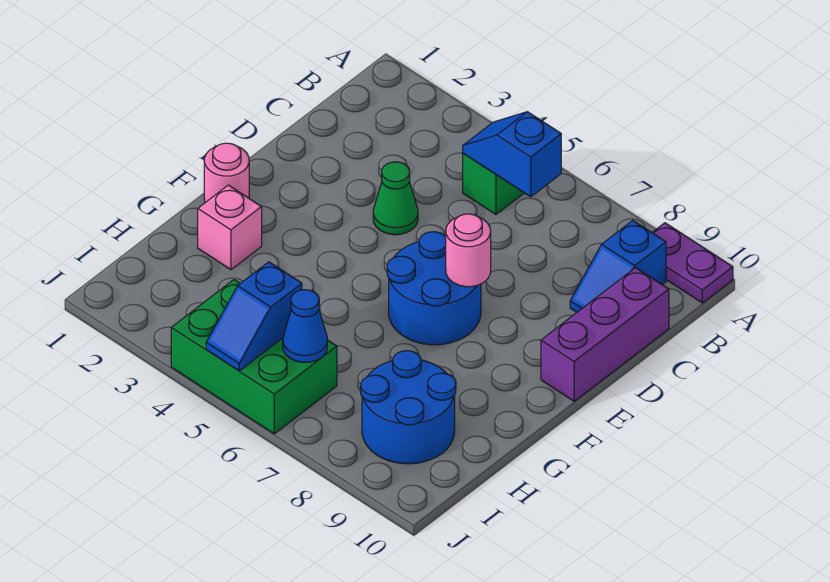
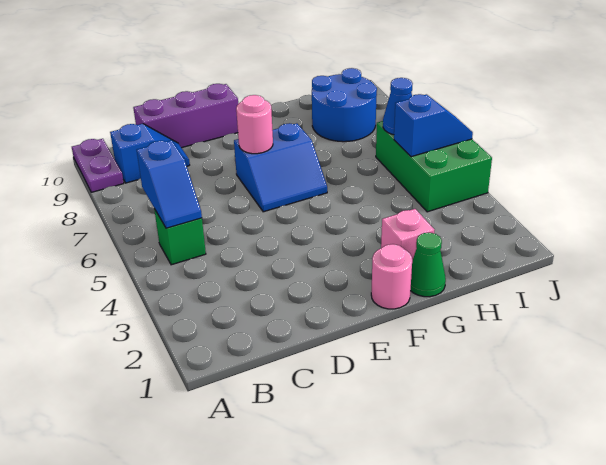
green cone D4 level 1 -> green cone G1 level 1
blue round brick E6:F7 level 1 -> blue slope E6:F7 level 1 top 7

